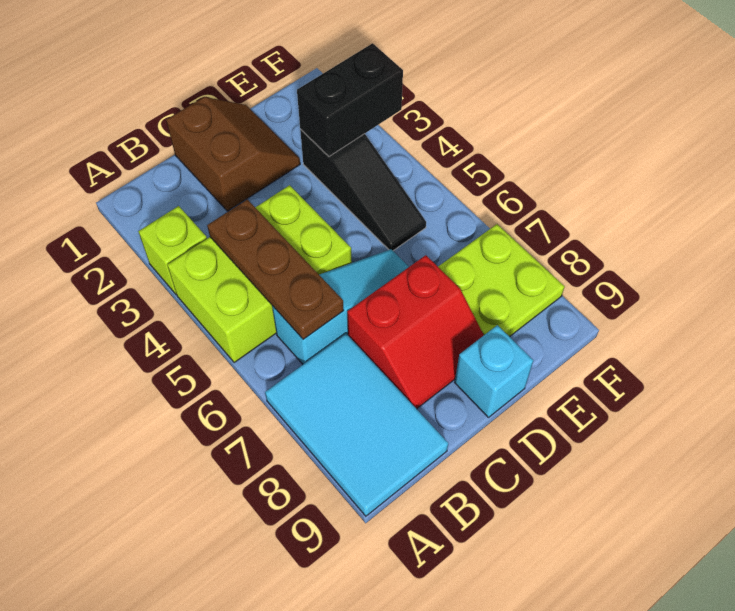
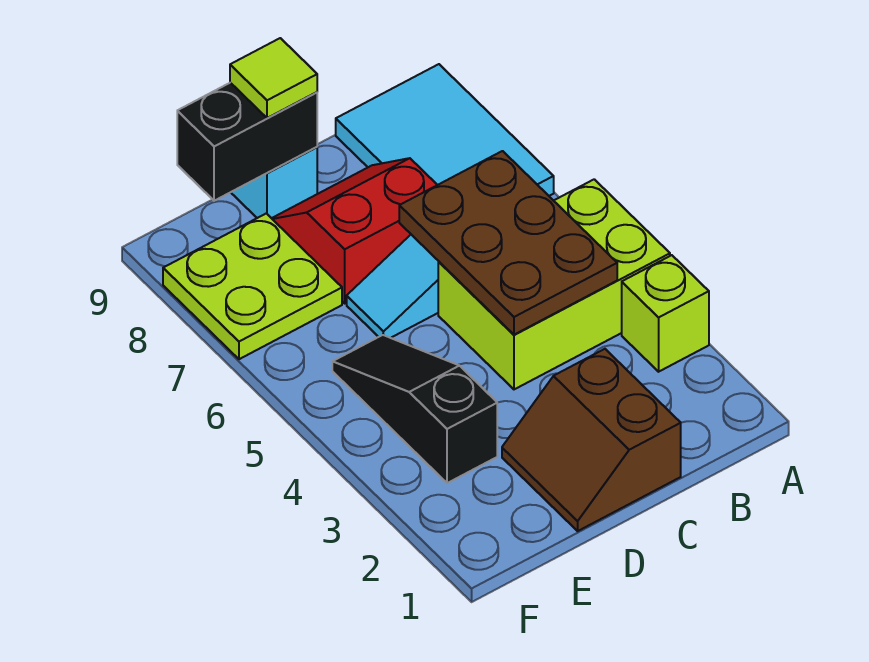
brown plate B4:B6 level 2 -> brown plate B4:C6 level 2
none -> lime tile D9 level 3
black brick E3:F3 level 2 -> black brick D9:E9 level 2

